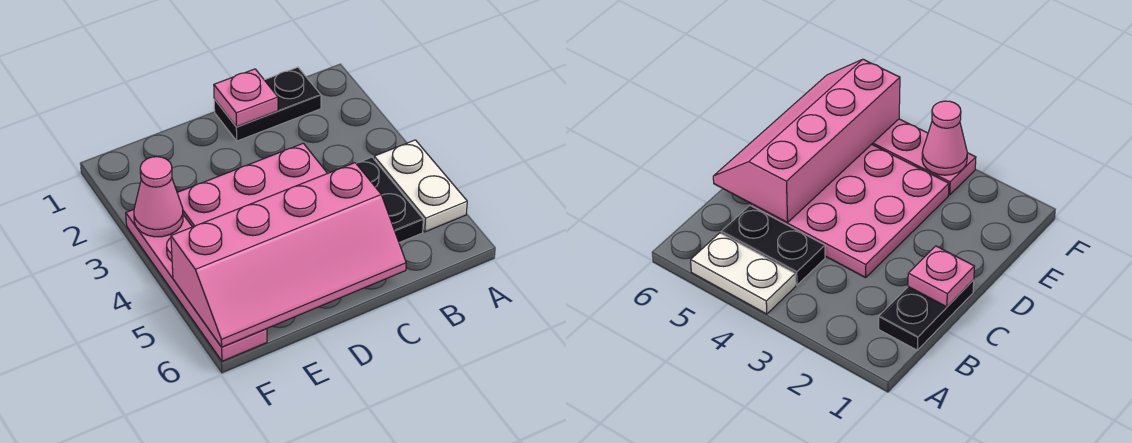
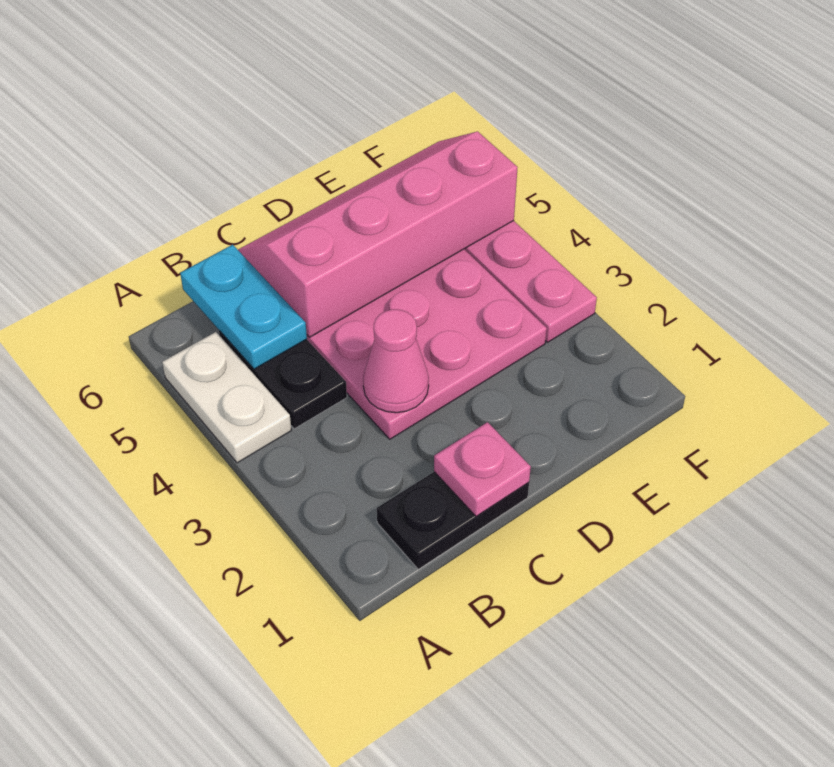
none -> cyan plate B5:B6 level 2
pink cone F3 level 2 -> pink cone C3 level 2

